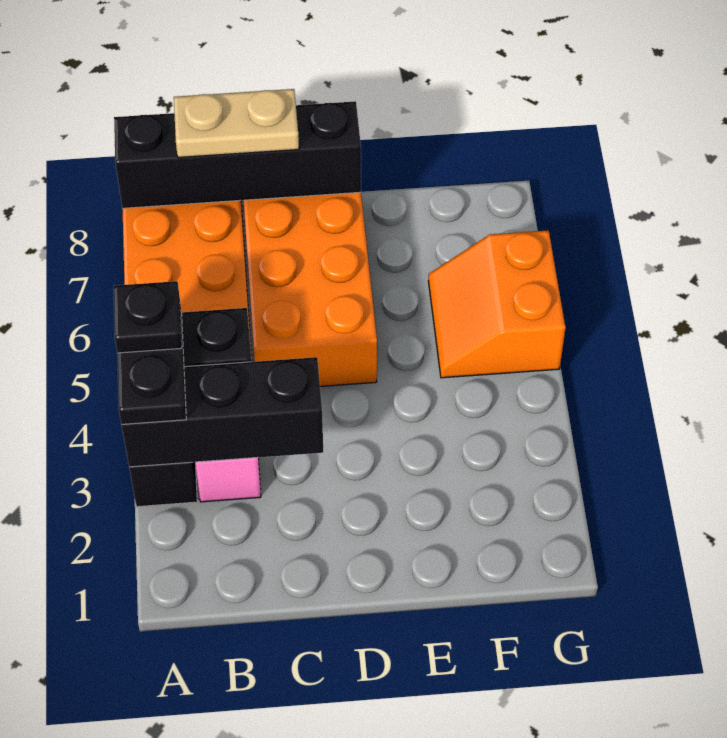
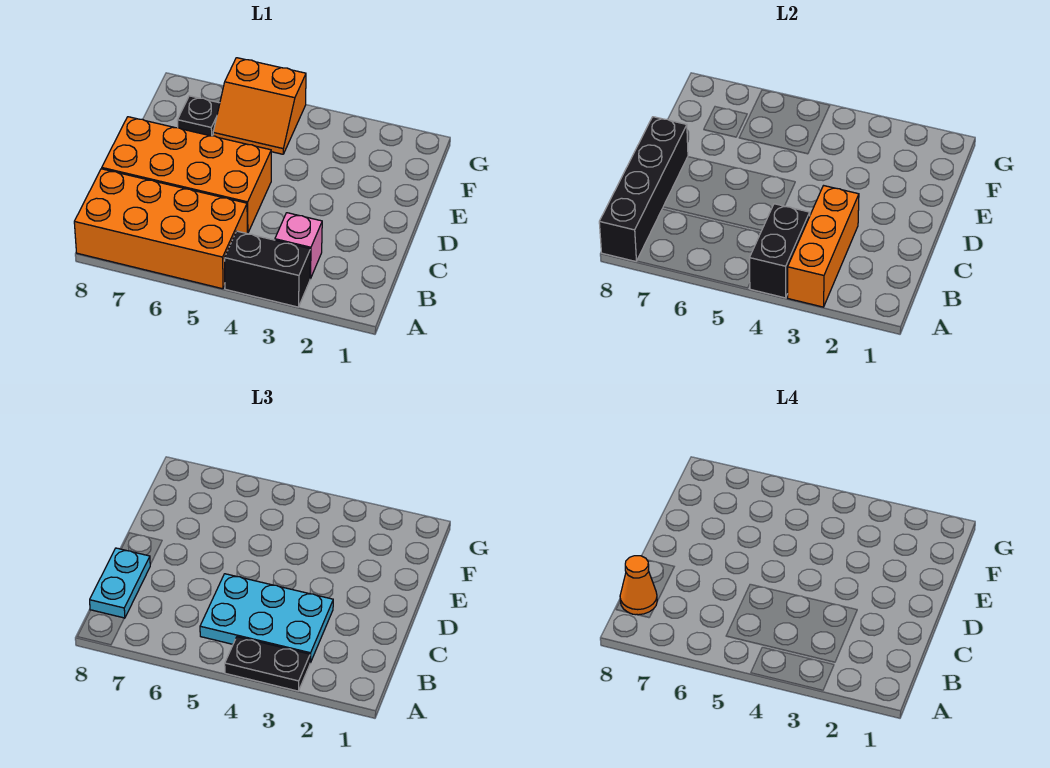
black brick A3:C3 level 2 -> orange brick A3:C3 level 2
black plate A4 level 4 -> black plate F7 level 1
none -> cyan plate B3:C5 level 3
tan plate B8:C8 level 3 -> cyan plate B8:C8 level 3
none -> orange cone B8 level 4

